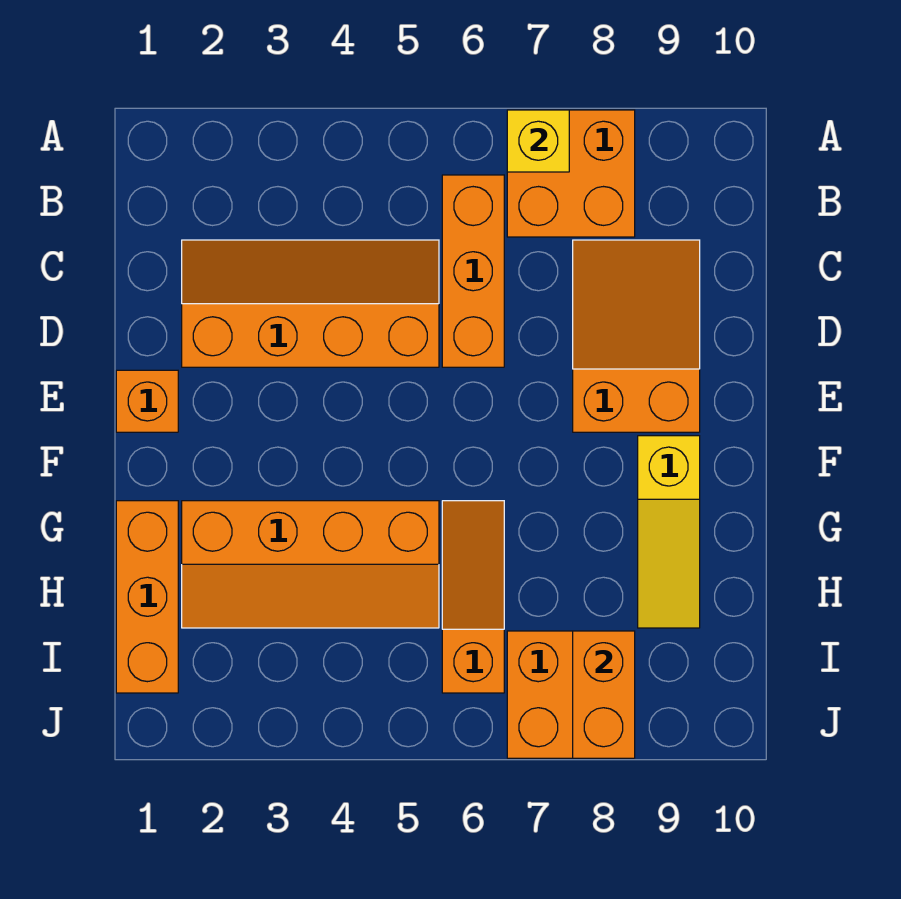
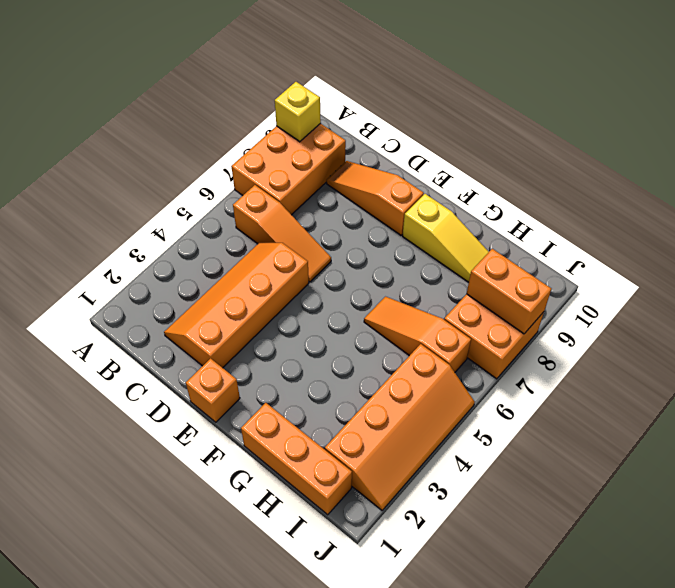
orange brick A7:B8 level 1 -> orange brick A7:B9 level 1
yellow brick A7 level 2 -> yellow brick A9 level 2
orange brick B6:D6 level 1 -> orange slope B6:D6 level 1 top B
orange slope C8:E9 level 1 top E -> orange slope C9:E9 level 1 top E
orange slope G2:H5 level 1 top G -> orange slope I2:J5 level 1 top I

